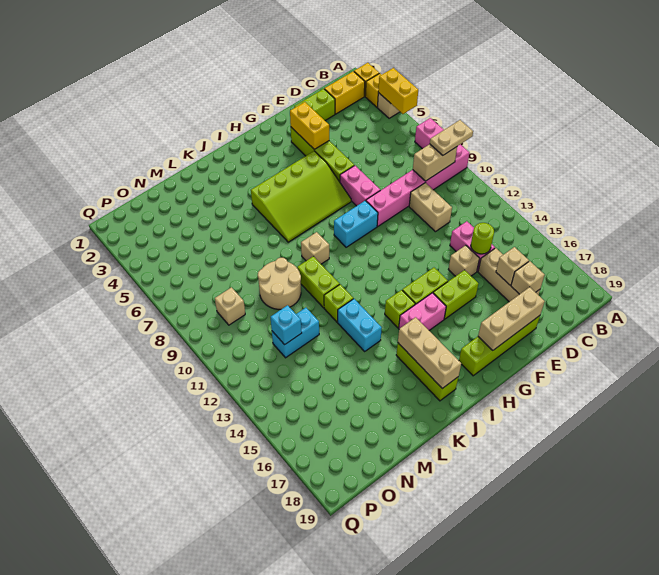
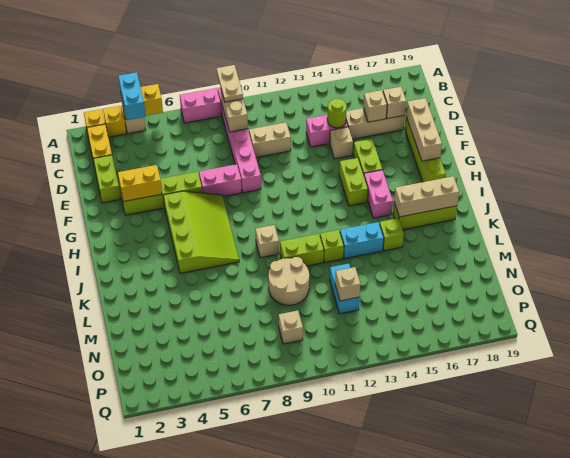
cyan brick G9:H9 level 1 -> cyan brick A4:B4 level 3
lime brick I14 level 1 -> lime brick K15 level 1
cyan brick N12 level 2 -> tan brick N12 level 2

